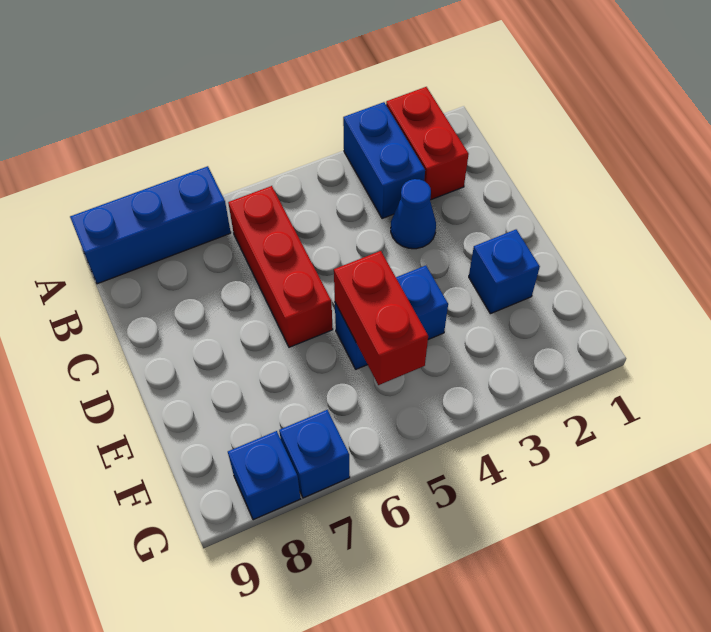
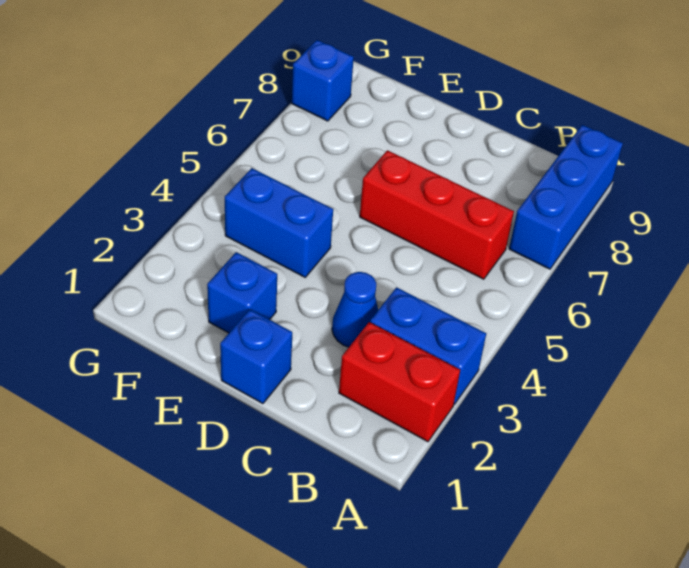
blue brick E4:E5 level 1 -> blue brick E4:F4 level 1
red brick E5:F5 level 2 -> none
blue brick G7 level 1 -> blue brick D1 level 1

